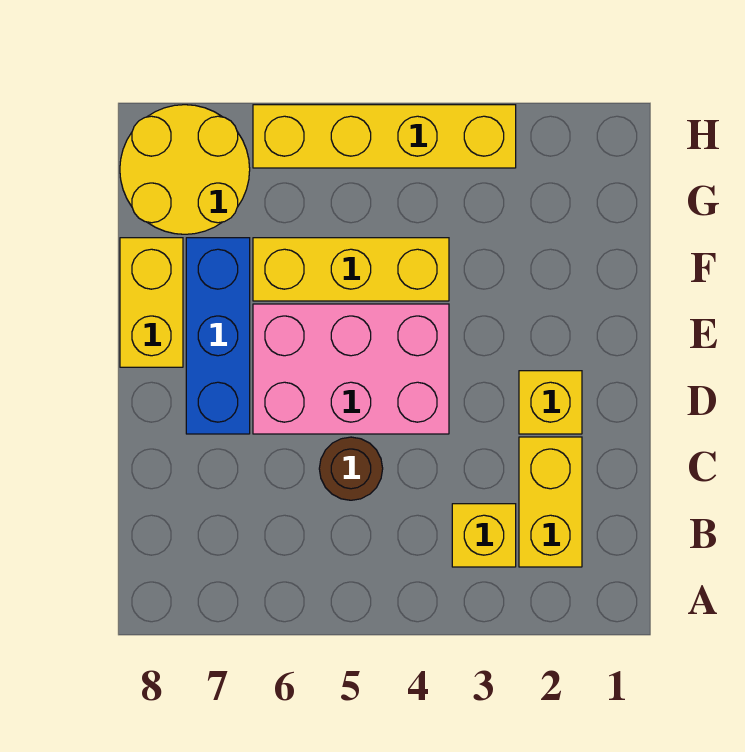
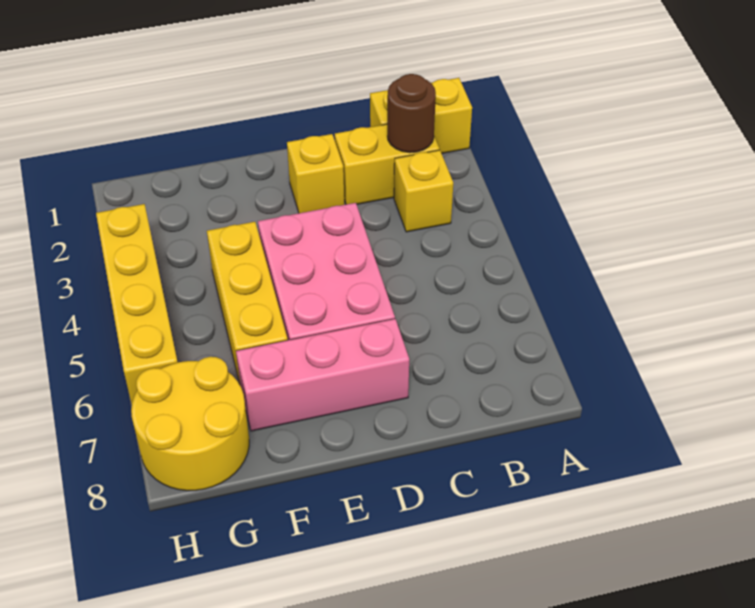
brown round brick C5 level 1 -> brown round brick B2 level 2
blue brick D7:F7 level 1 -> pink brick D7:F7 level 1
yellow brick E8:F8 level 1 -> yellow brick A1:B1 level 1

